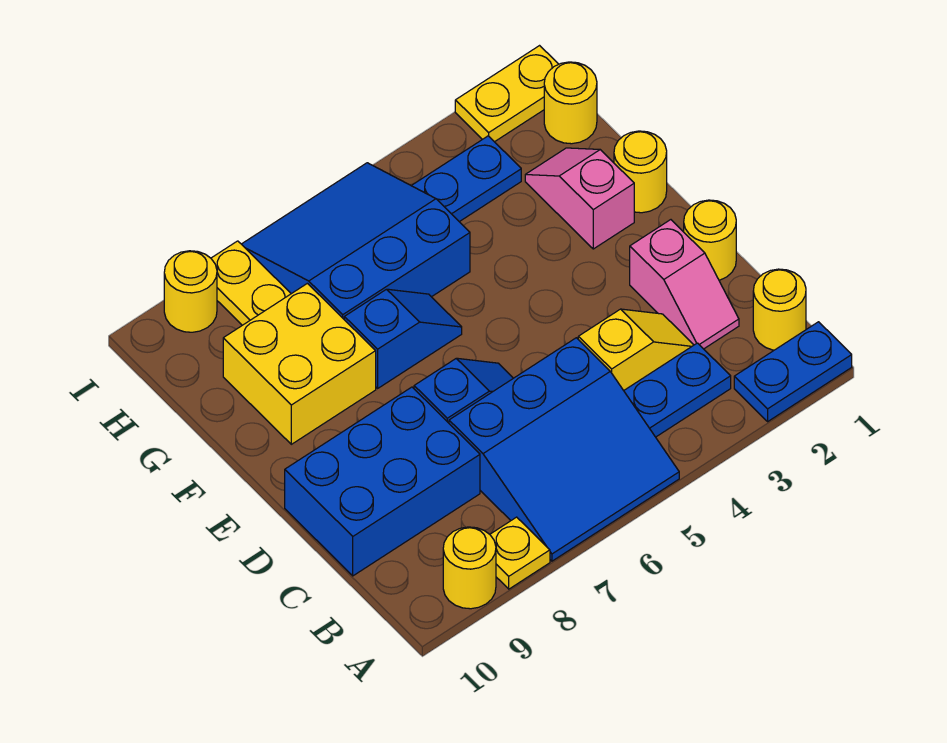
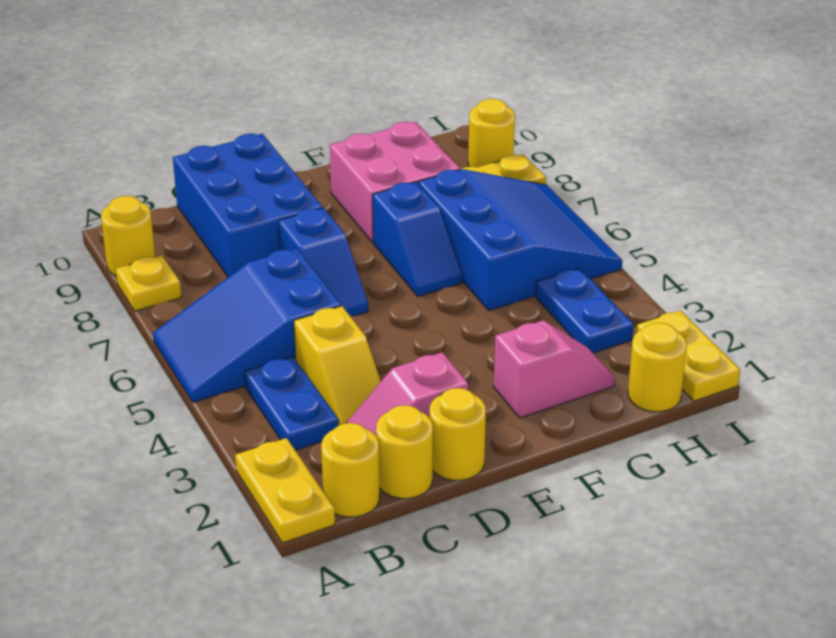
blue plate A1:A2 level 1 -> yellow plate A1:A2 level 1
blue slope A5:C7 level 1 top C -> blue slope A5:C6 level 1 top C
yellow round brick F1 level 1 -> yellow round brick C1 level 1
yellow brick F8:G9 level 1 -> pink brick F8:G9 level 1

